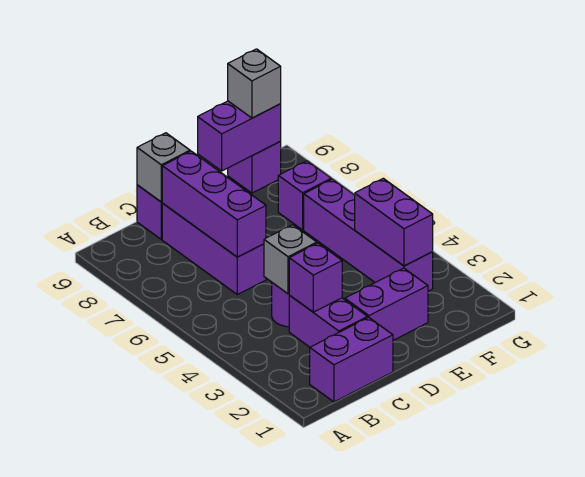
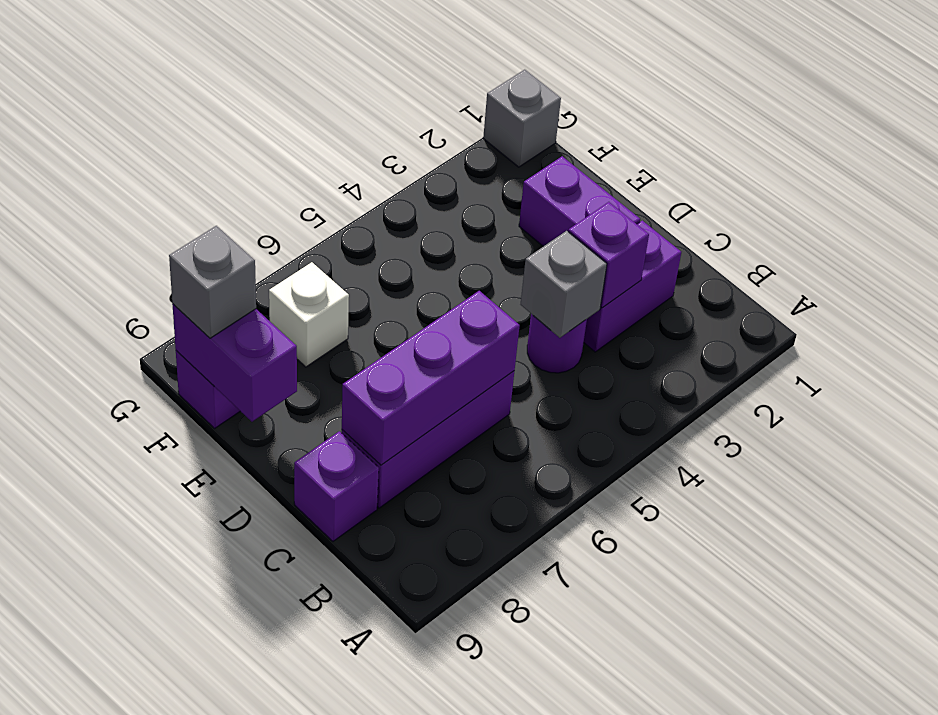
purple brick B1:C1 level 1 -> none
grey brick C9 level 2 -> grey brick G1 level 1
purple brick F3:F6 level 1 -> none
purple brick F3:F4 level 2 -> none
purple brick F7 level 1 -> white brick F7 level 1

